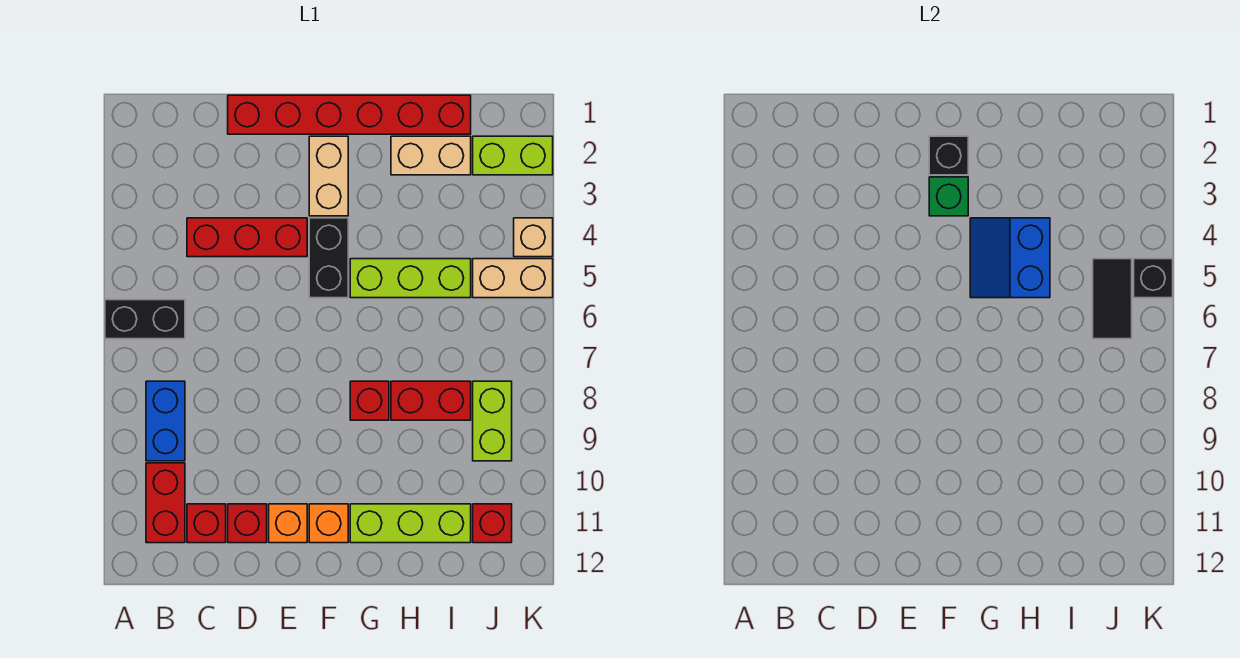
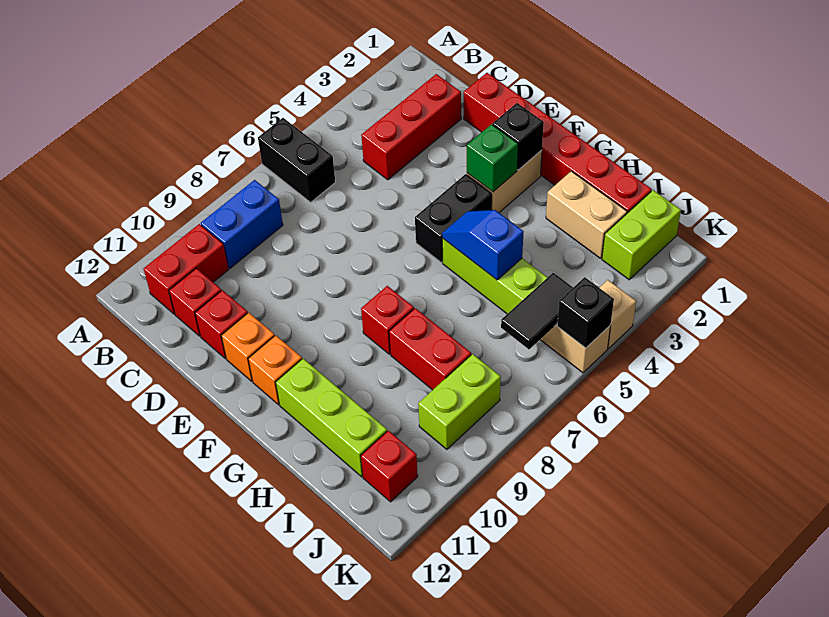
red brick C4:E4 level 1 -> red brick C2:C4 level 1
blue slope G4:H5 level 2 top H -> blue slope G5:H5 level 2 top H
lime brick J2:K2 level 1 -> lime brick J1:J2 level 1

